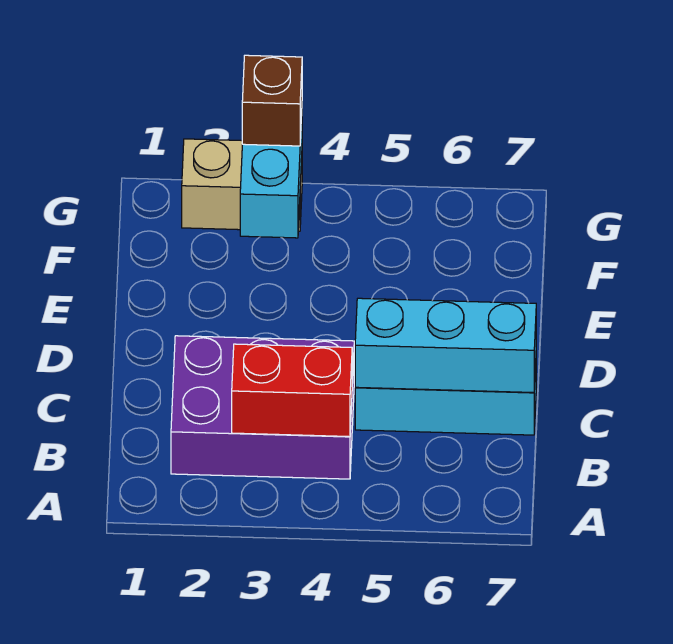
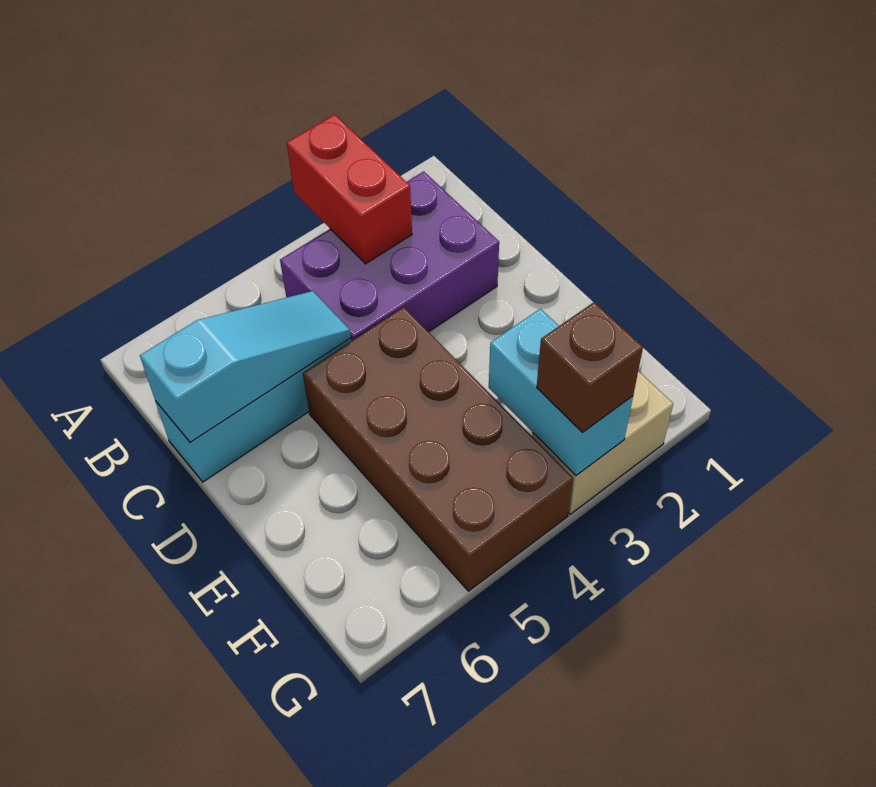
red brick B3:B4 level 2 -> red brick A3:B3 level 2
cyan brick C5:C7 level 2 -> cyan slope C5:C7 level 2 top 7
none -> brown brick D4:G5 level 1

